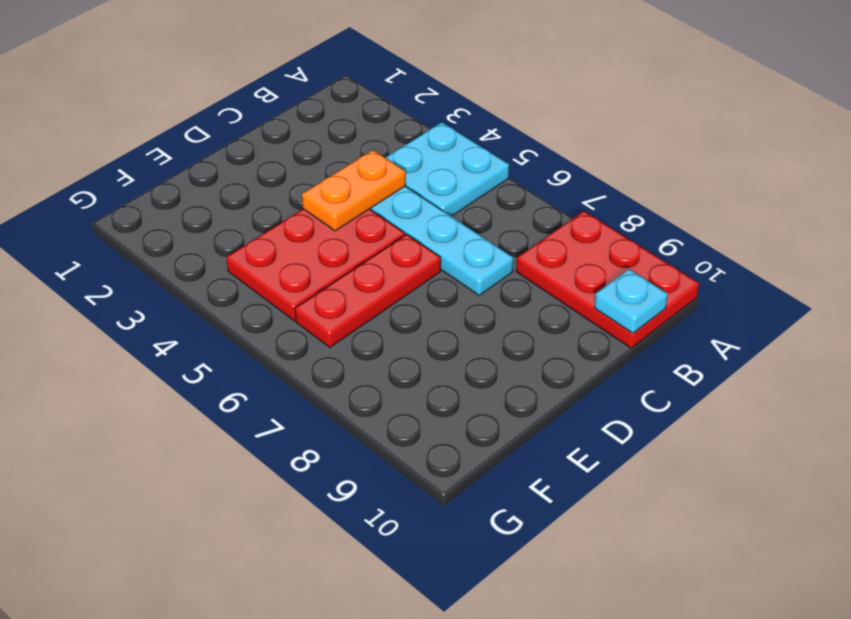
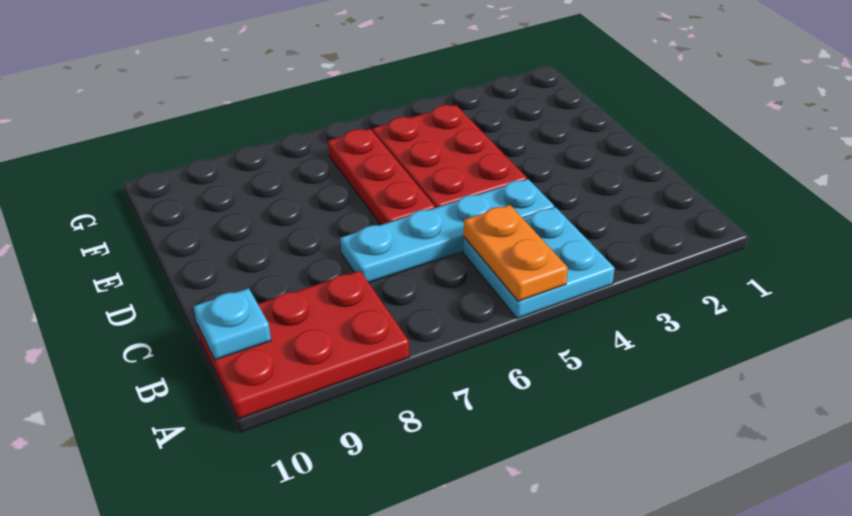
orange plate C4:D4 level 2 -> orange plate A5:B5 level 2

